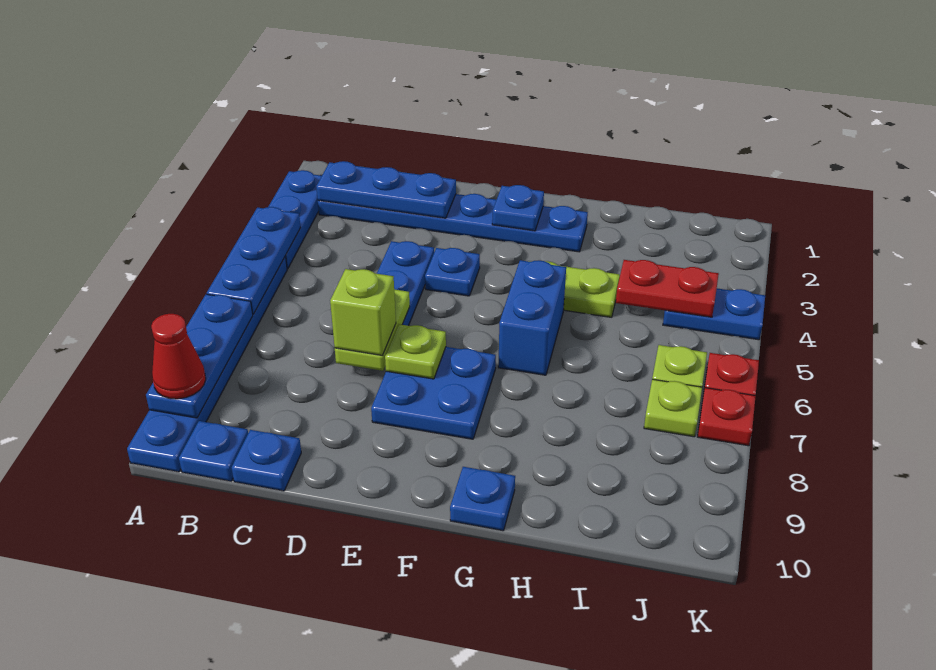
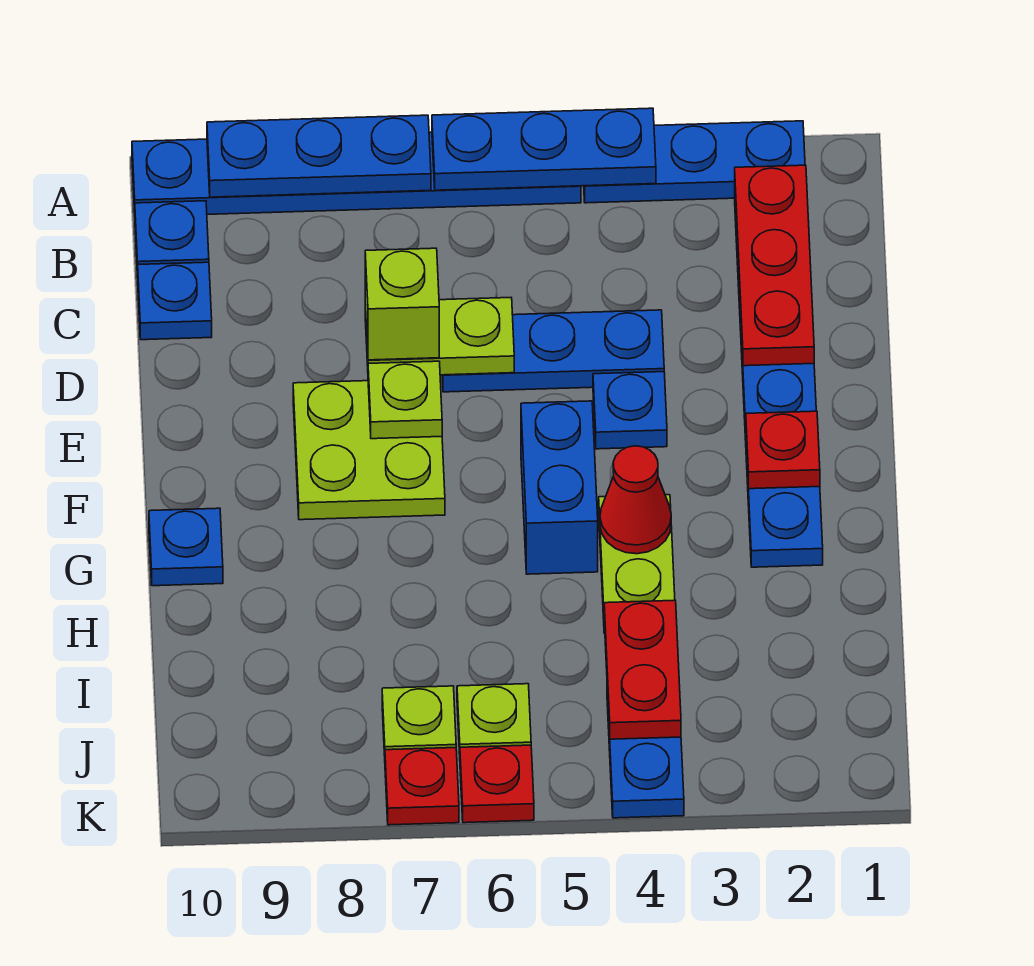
red cone A9 level 3 -> red cone G4 level 2
blue plate B2:D2 level 2 -> red plate B2:D2 level 2
blue plate E7:F8 level 1 -> lime plate E7:F8 level 1
blue plate F2 level 2 -> red plate F2 level 2
blue brick G5:G6 level 1 -> blue brick F5:G5 level 1

